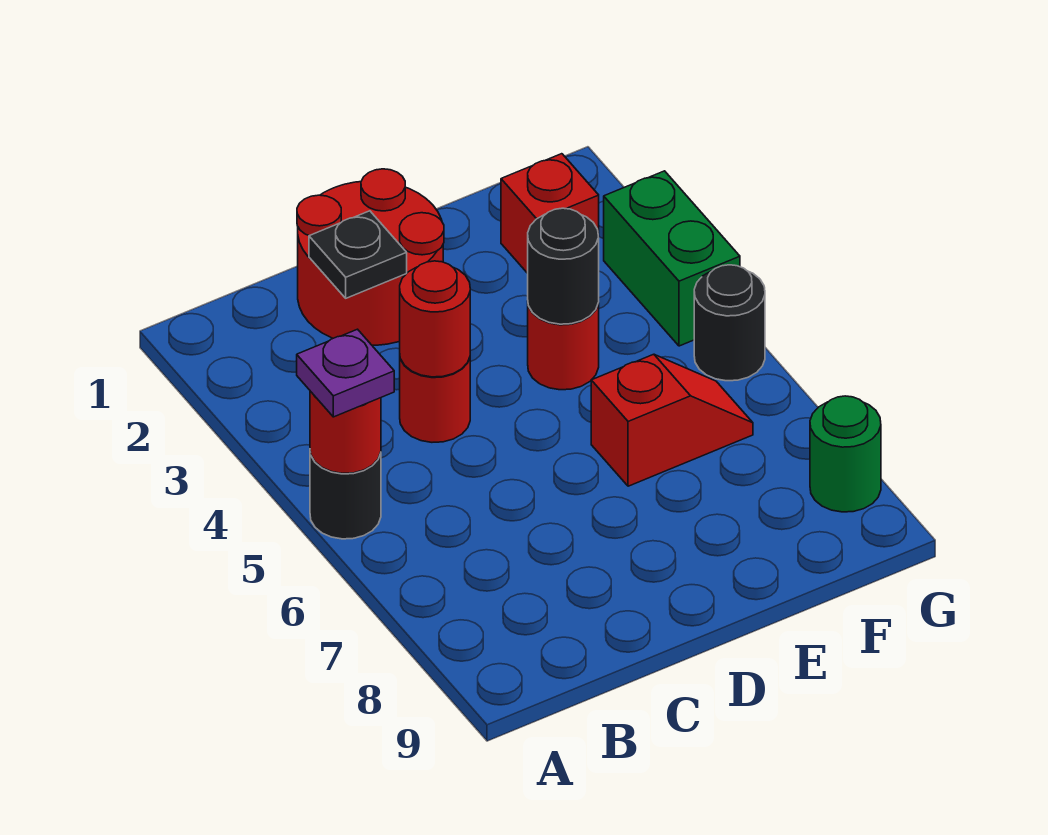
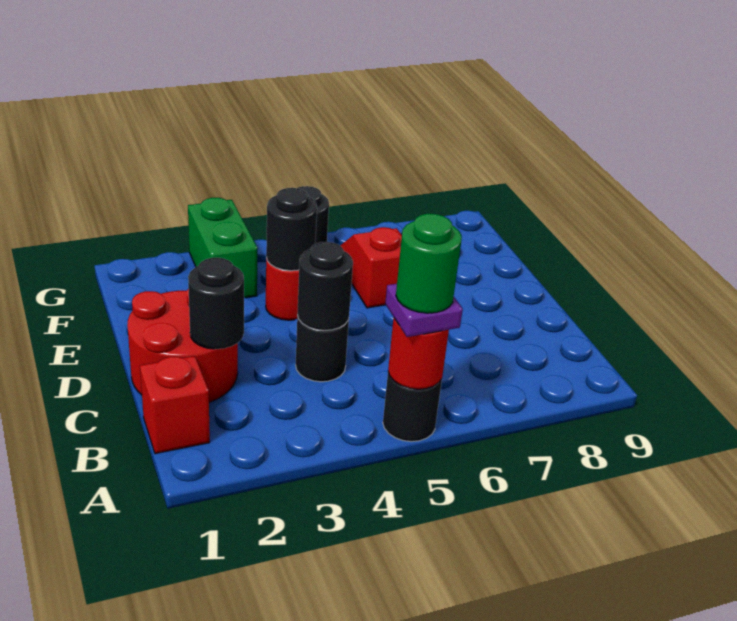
black plate C2 level 2 -> black round brick C2 level 2
red round brick C4 level 1 -> black round brick C4 level 1
red round brick C4 level 2 -> black round brick C4 level 2
red brick F2 level 1 -> red brick B1 level 1
green brick G3:G4 level 1 -> green brick F3:G3 level 1
green round brick G8 level 1 -> green round brick A5 level 4

